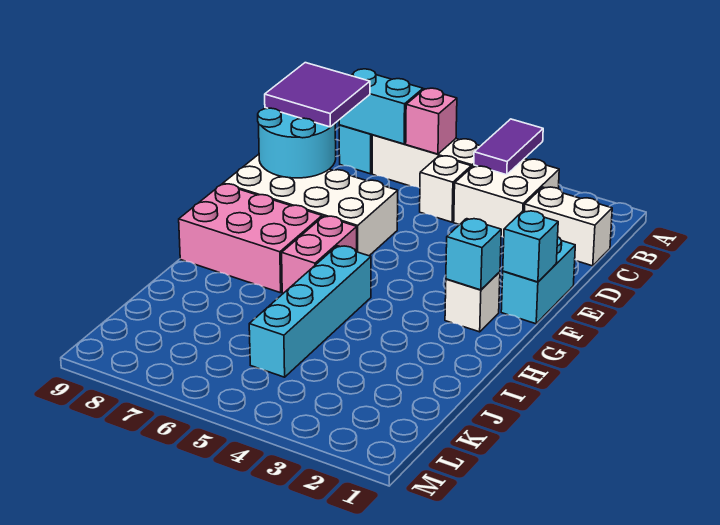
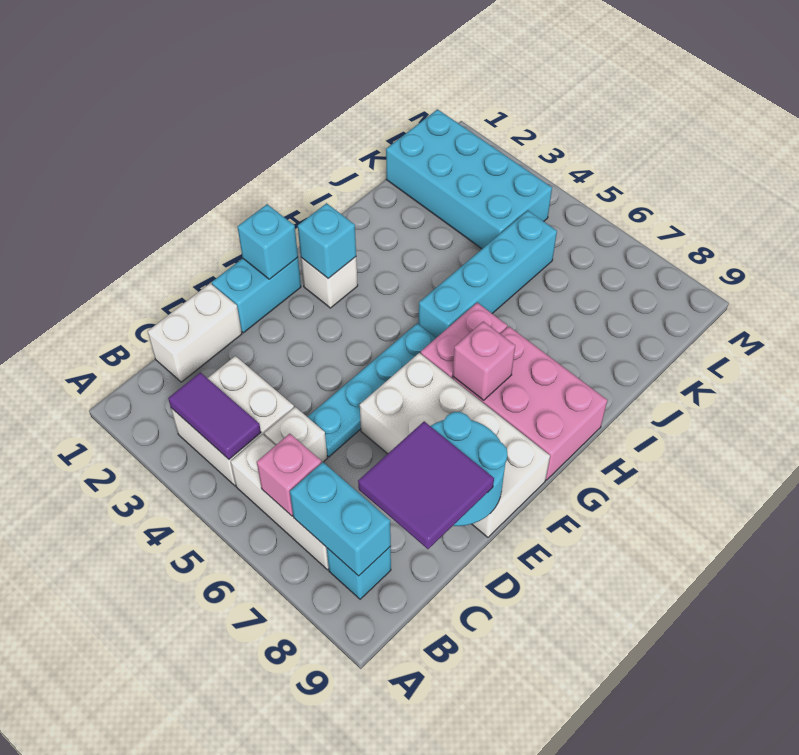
purple tile A4:B4 level 2 -> purple tile B3:B4 level 2
white brick C1:C2 level 1 -> white brick C1:D1 level 1
none -> cyan plate D5:G5 level 1
none -> pink brick G7 level 2
none -> cyan brick K1:L4 level 1

